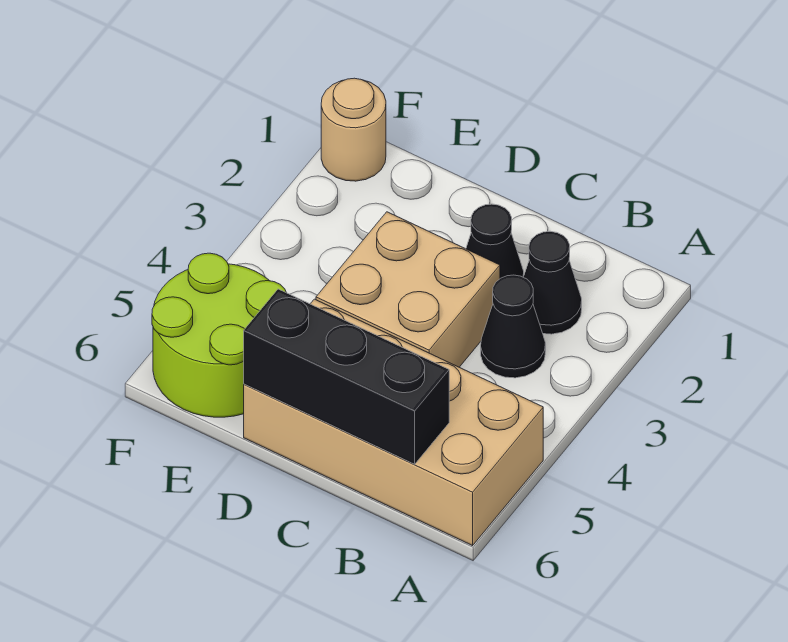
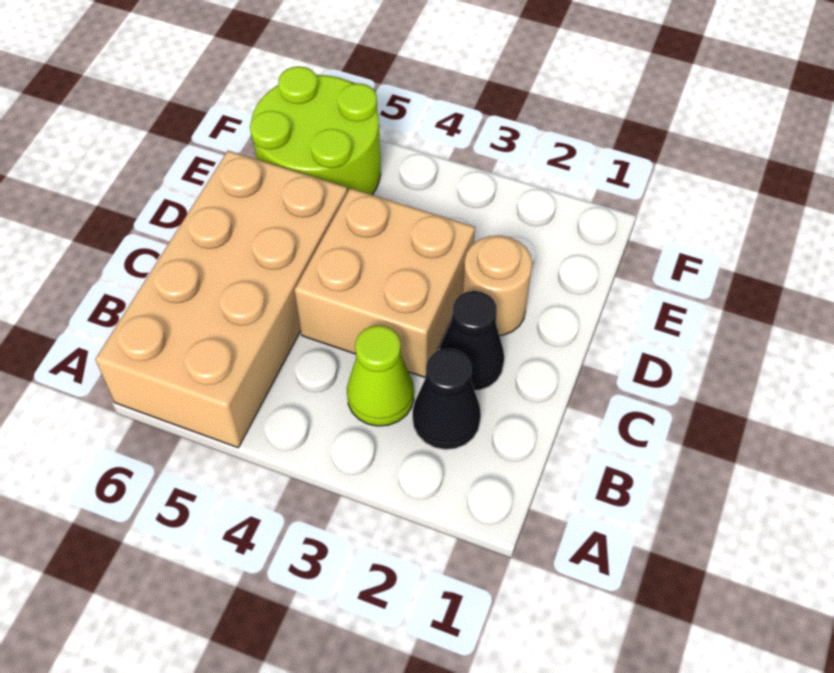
black cone B3 level 1 -> lime cone B3 level 1
black brick B6:D6 level 2 -> none
tan round brick F1 level 1 -> tan round brick D2 level 1

